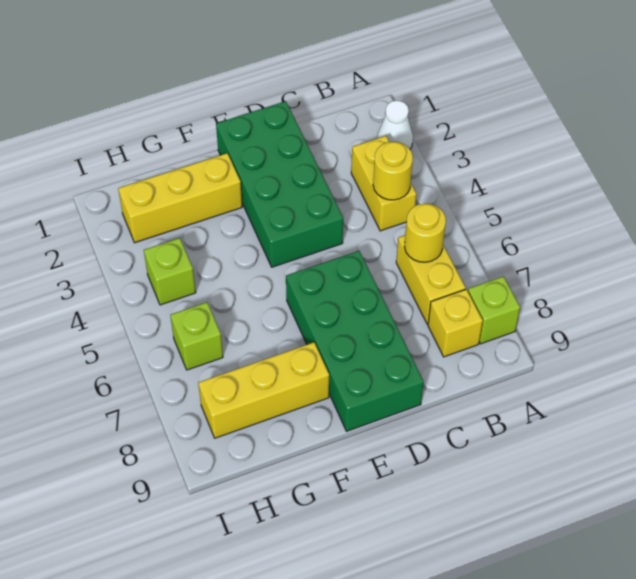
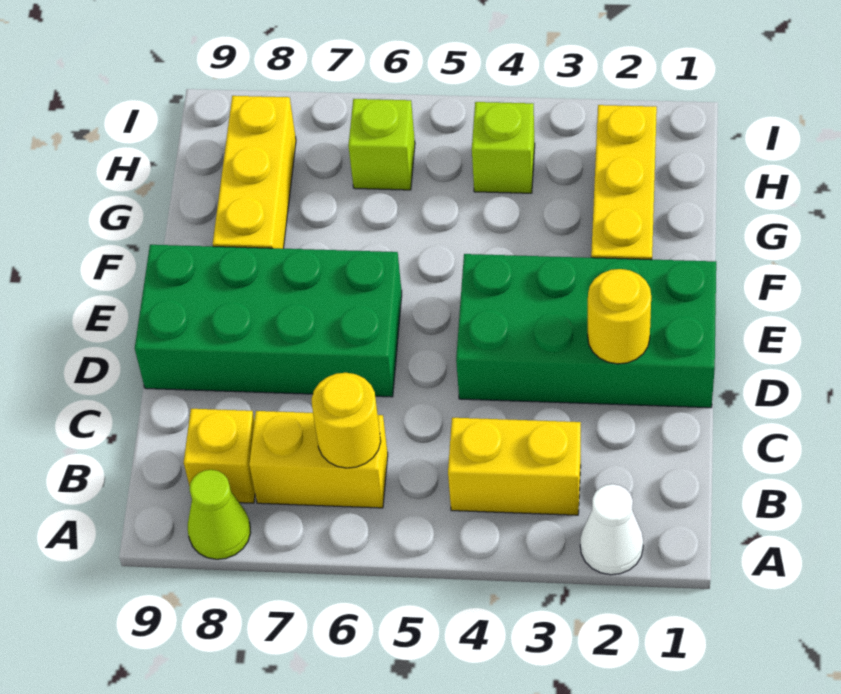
lime brick A8 level 1 -> lime cone A8 level 1
yellow round brick B4 level 2 -> yellow round brick D2 level 2

